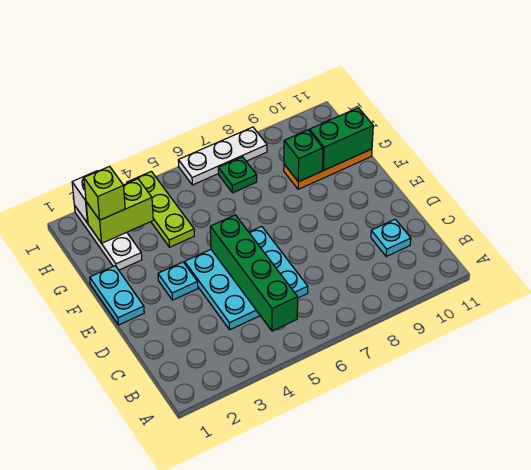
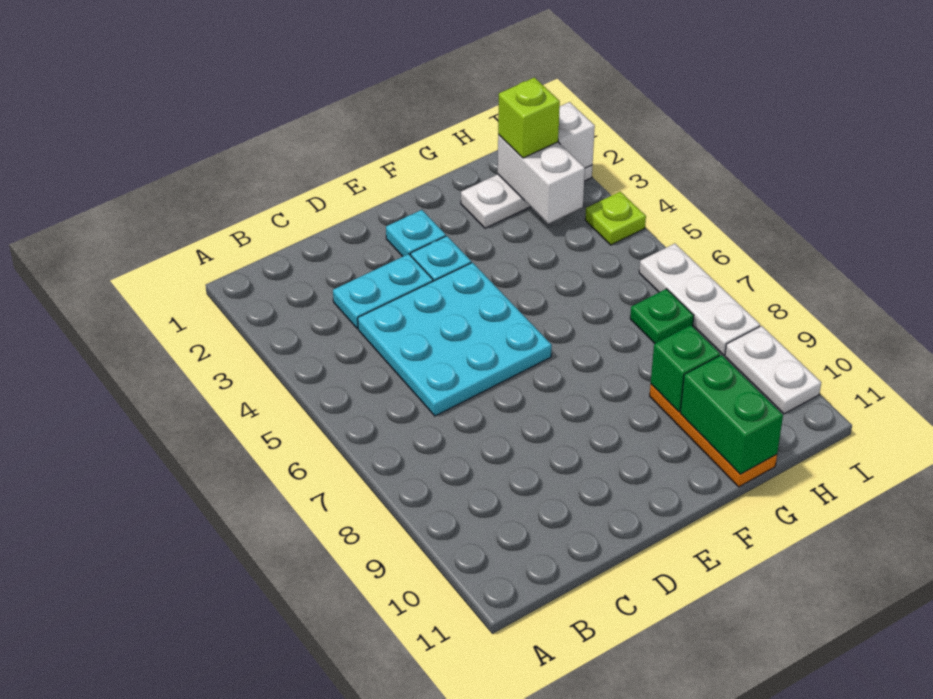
green brick B5:E5 level 2 -> none
cyan plate C10 level 1 -> cyan plate E2 level 1
cyan plate E1:F1 level 1 -> cyan plate C3:D3 level 1
lime plate G4:I4 level 1 -> lime plate I4 level 1
lime brick H2:H3 level 2 -> white brick H2:H3 level 2
none -> white plate I9:I10 level 1

